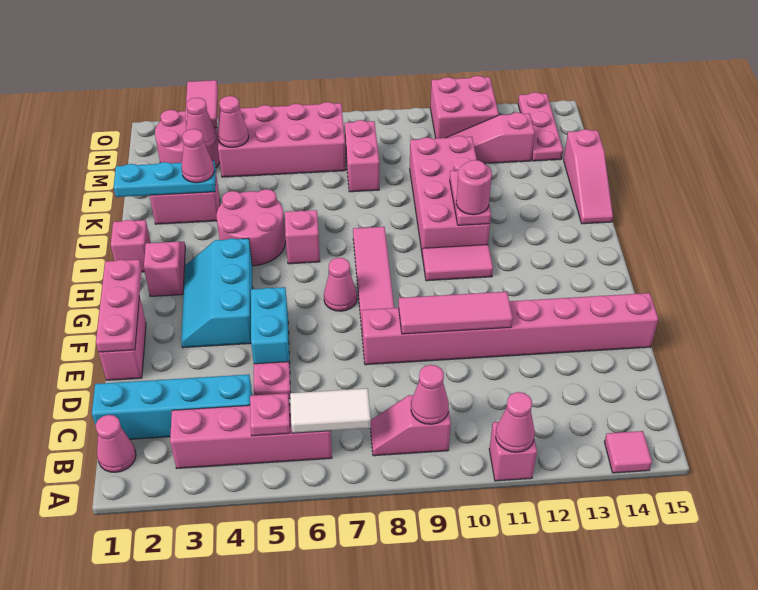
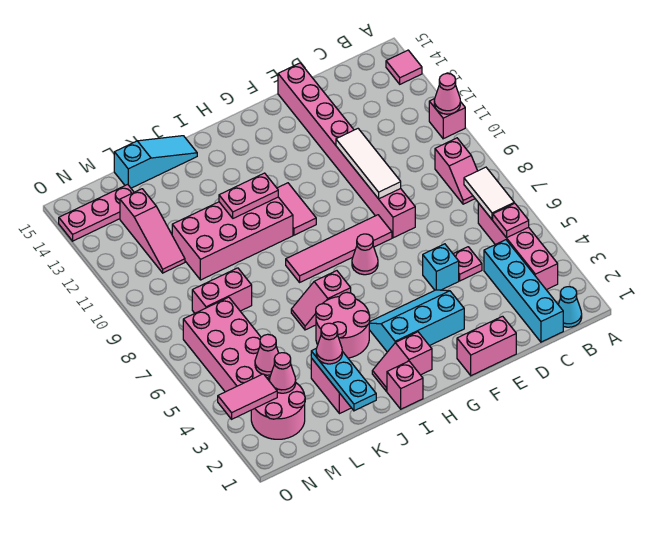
pink cone B1 level 1 -> cyan cone B1 level 1
pink cone B9 level 2 -> none
pink plate E1:G1 level 2 -> none
cyan brick E5:F5 level 1 -> cyan brick E5 level 1
pink tile E9:E11 level 2 -> white tile E9:E11 level 2
cyan slope F3:H4 level 1 top 4 -> cyan slope F3:H4 level 1 top 3
pink round brick I11 level 3 -> none
pink slope J15:L15 level 1 top L -> cyan slope J15:L15 level 1 top L
pink brick N11:O12 level 1 -> none

